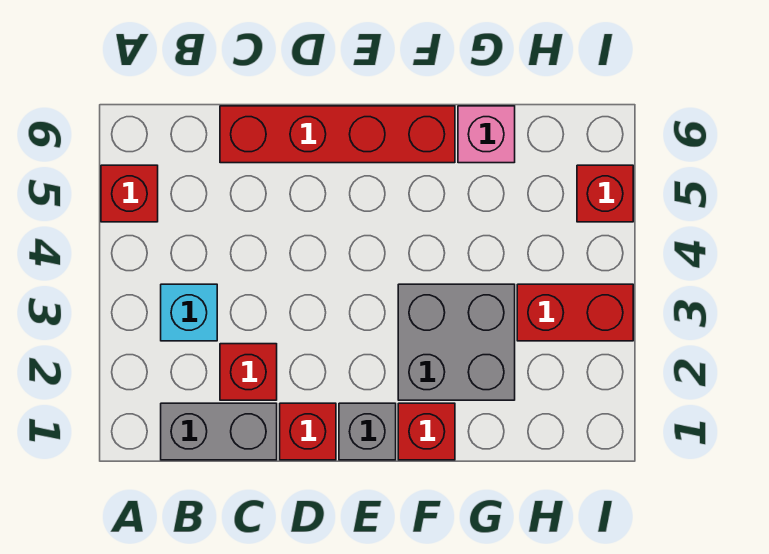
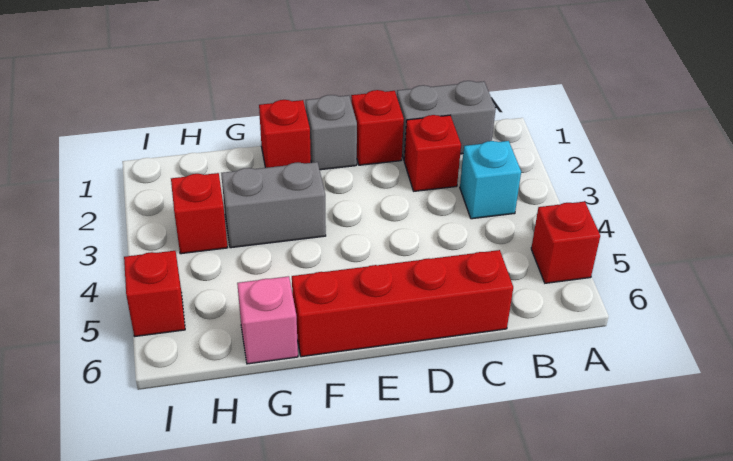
grey brick F2:G3 level 1 -> grey brick F3:G3 level 1
red brick H3:I3 level 1 -> red brick H3 level 1

